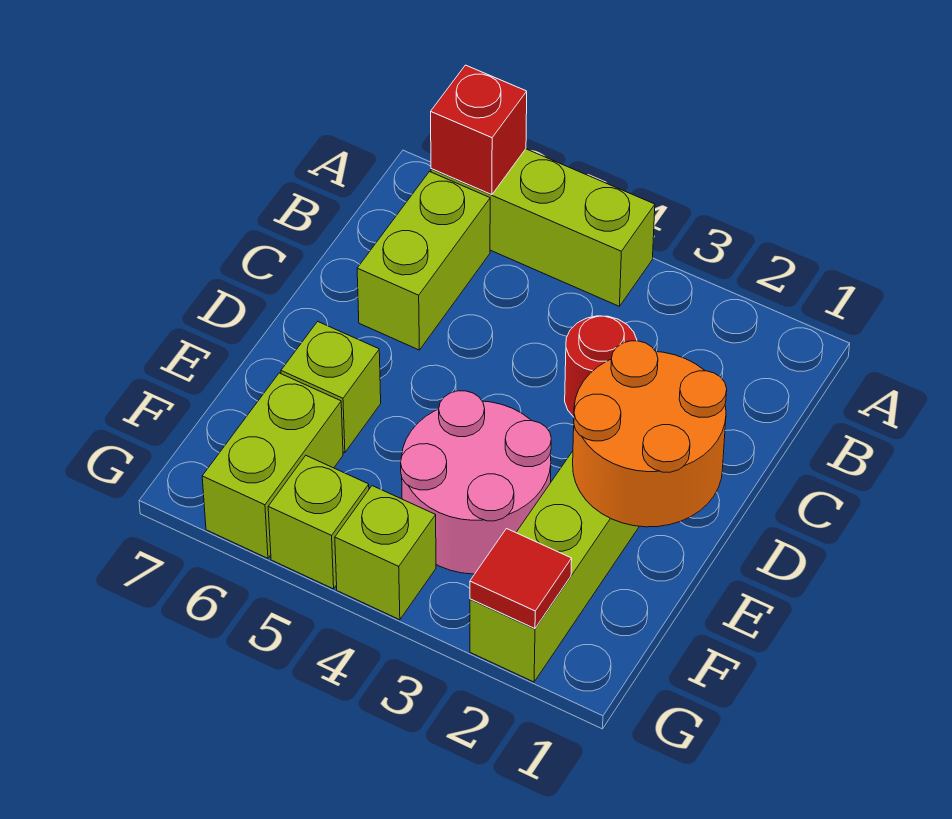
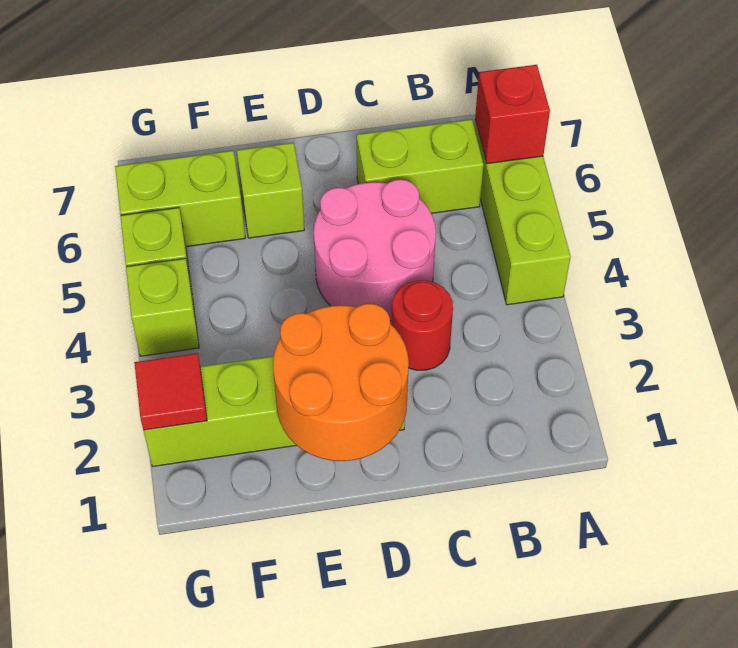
pink round brick E3:F4 level 1 -> pink round brick C4:D5 level 1

